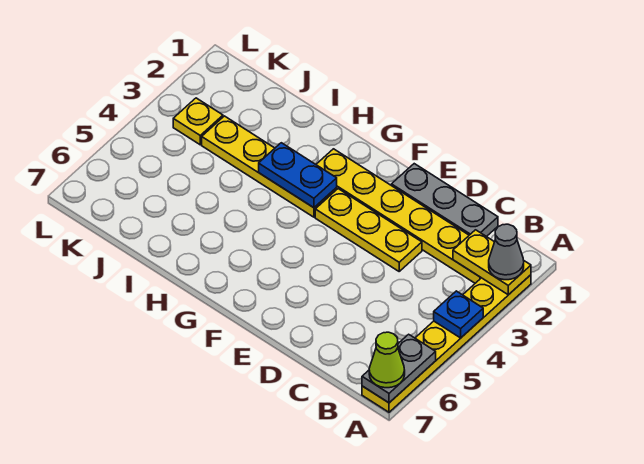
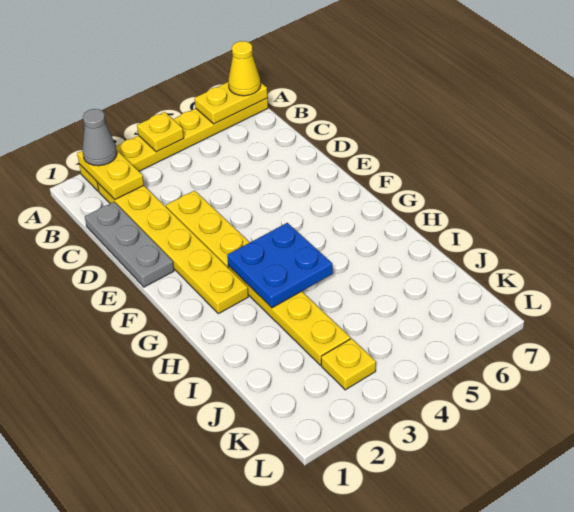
blue plate A4 level 2 -> yellow plate A4 level 2
grey plate A6:A7 level 2 -> yellow plate A6:A7 level 2
lime cone A7 level 3 -> yellow cone A7 level 3
blue plate G3:H3 level 2 -> blue plate G3:H4 level 2

